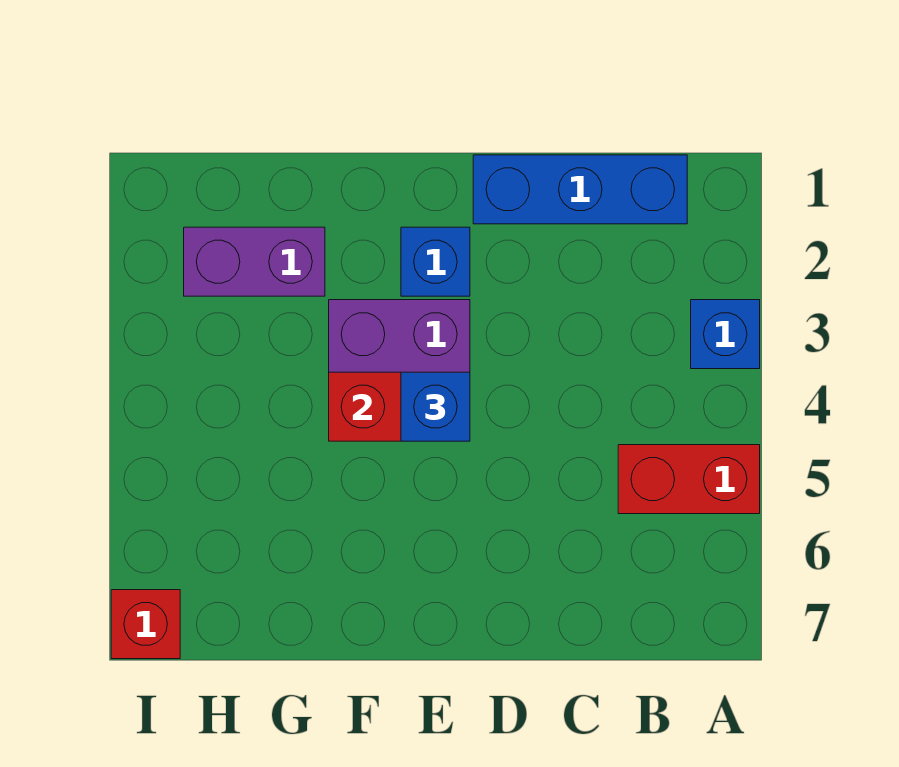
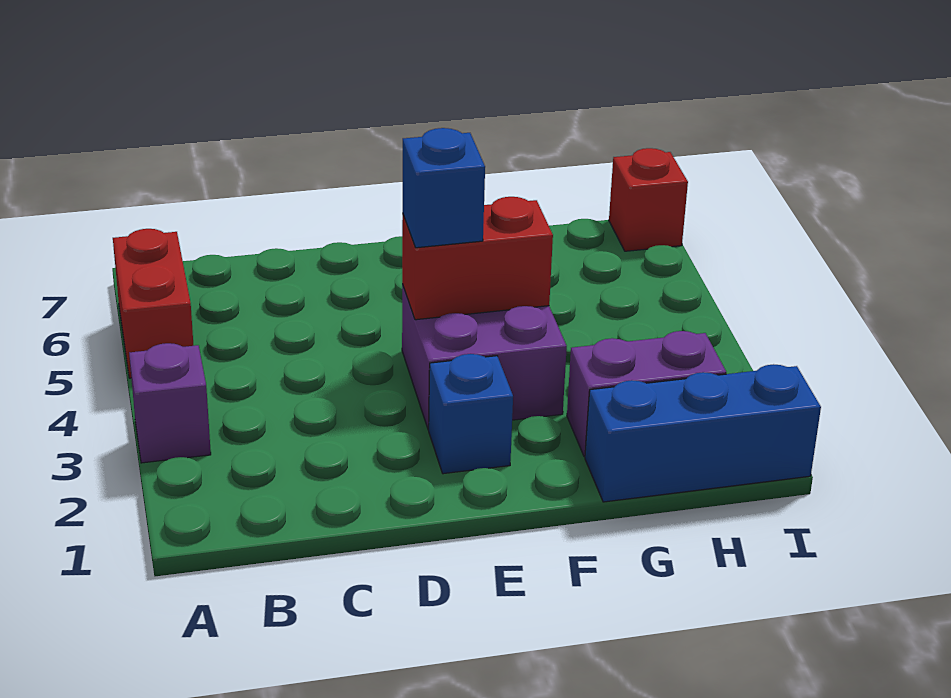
blue brick A3 level 1 -> purple brick A3 level 1
red brick A5:B5 level 1 -> red brick A5:A6 level 1
blue brick B1:D1 level 1 -> blue brick G1:I1 level 1

